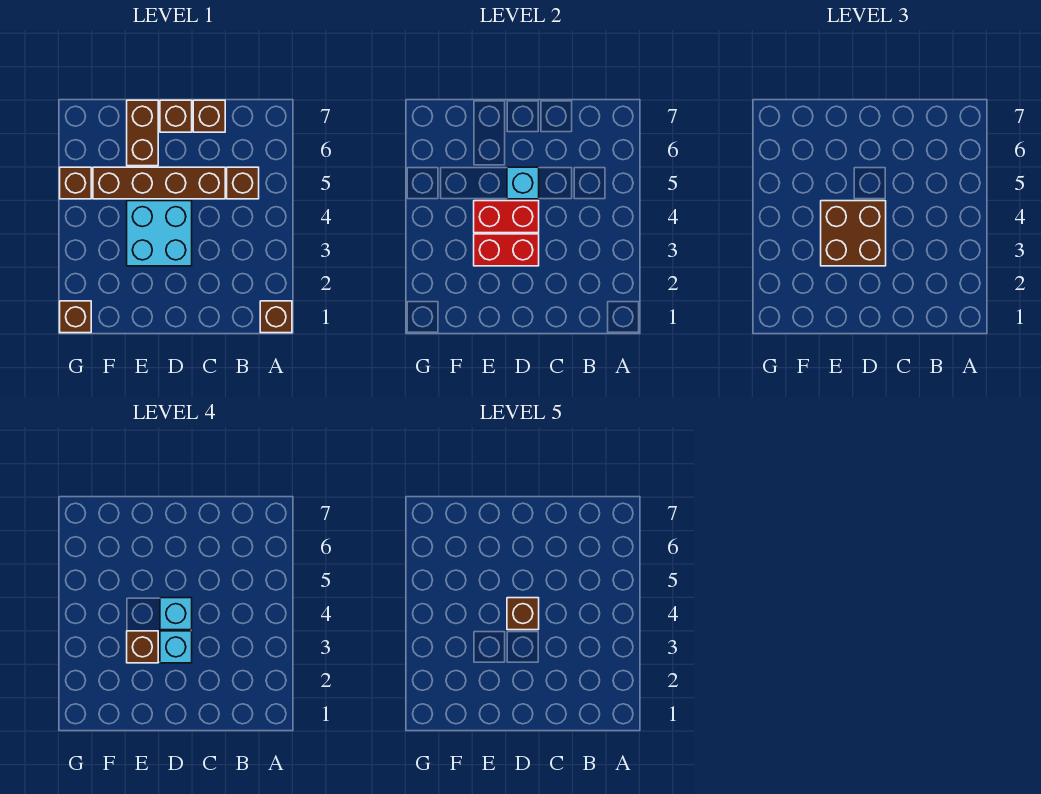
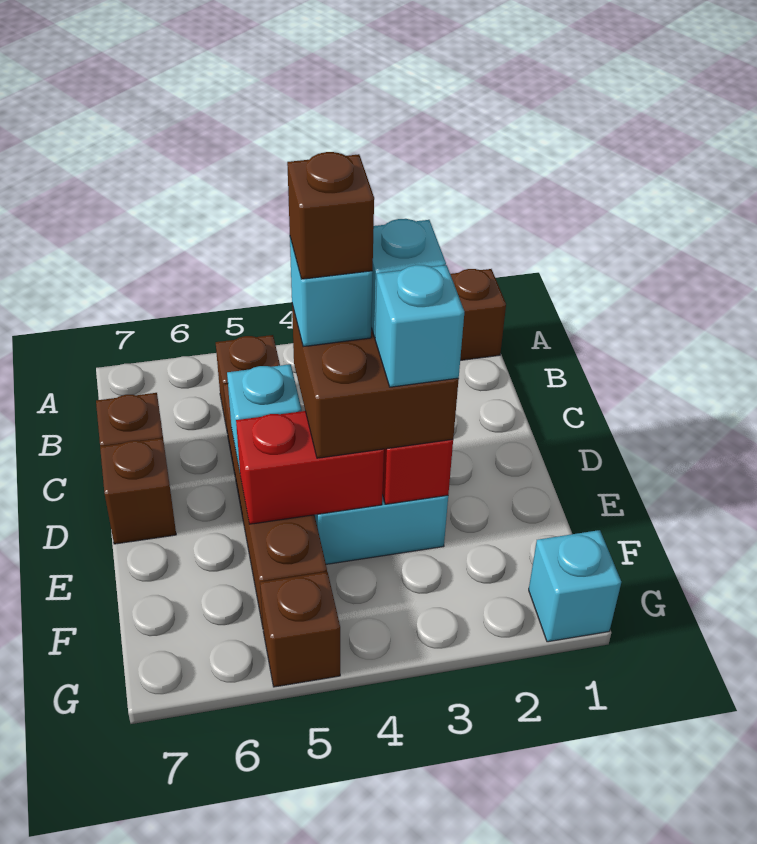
red brick D4:E4 level 2 -> red brick E4:E5 level 2
brown brick E3 level 4 -> cyan brick E3 level 4
brown brick E6:E7 level 1 -> none
brown brick G1 level 1 -> cyan brick G1 level 1

